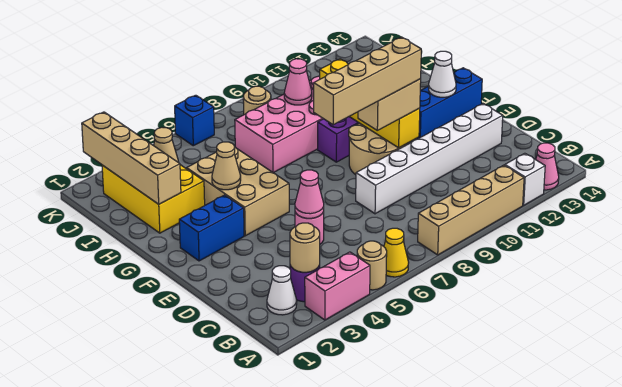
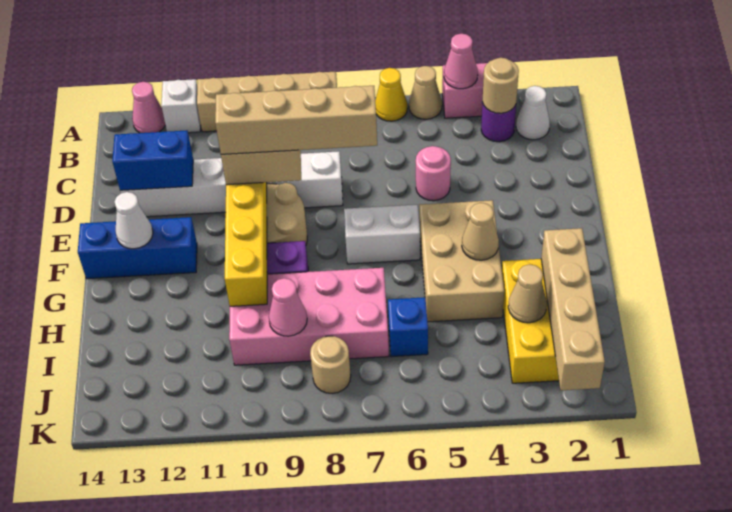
tan round brick A5 level 1 -> tan cone A5 level 1
pink cone D5 level 2 -> pink cone A4 level 2
blue brick F2:F3 level 1 -> blue brick D12:D13 level 2
none -> white brick F6:F7 level 1
blue brick K6 level 1 -> blue brick I6 level 1

